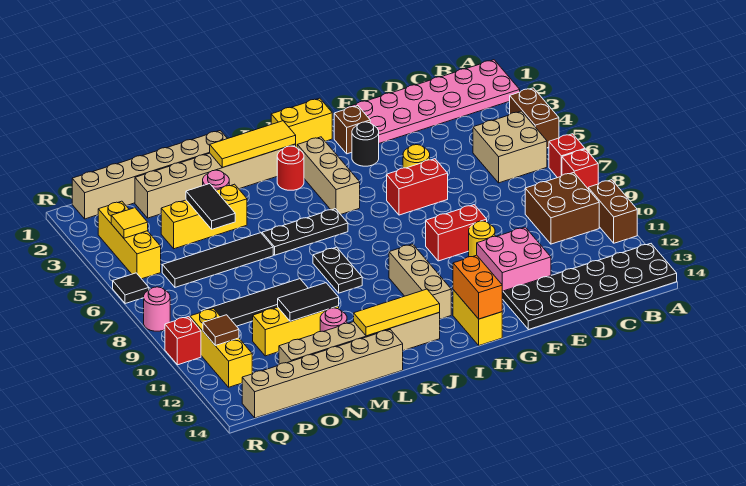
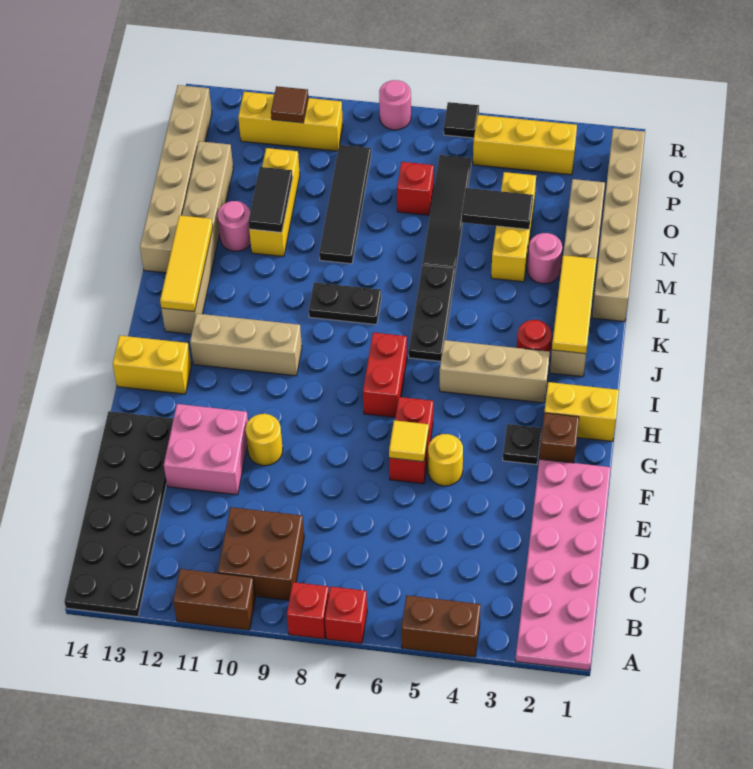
tan brick B5:C6 level 1 -> none
red brick F9:G9 level 1 -> red brick H7:I7 level 1
black round brick G3 level 1 -> black plate G3 level 1
yellow brick H1:I1 level 1 -> yellow brick H1:H2 level 1
orange brick H13:H14 level 2 -> none
yellow tile Q4 level 2 -> yellow tile F6 level 2
red brick R10 level 1 -> red brick O7 level 1

